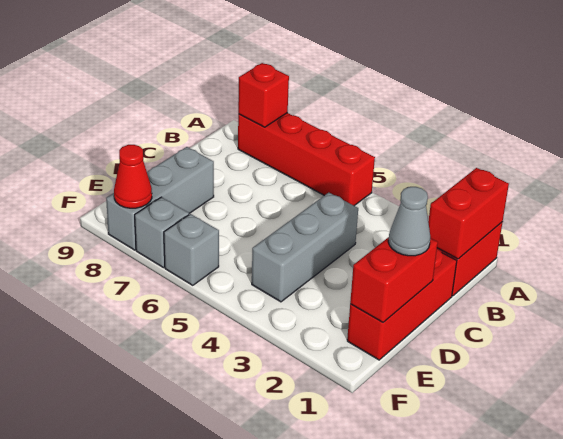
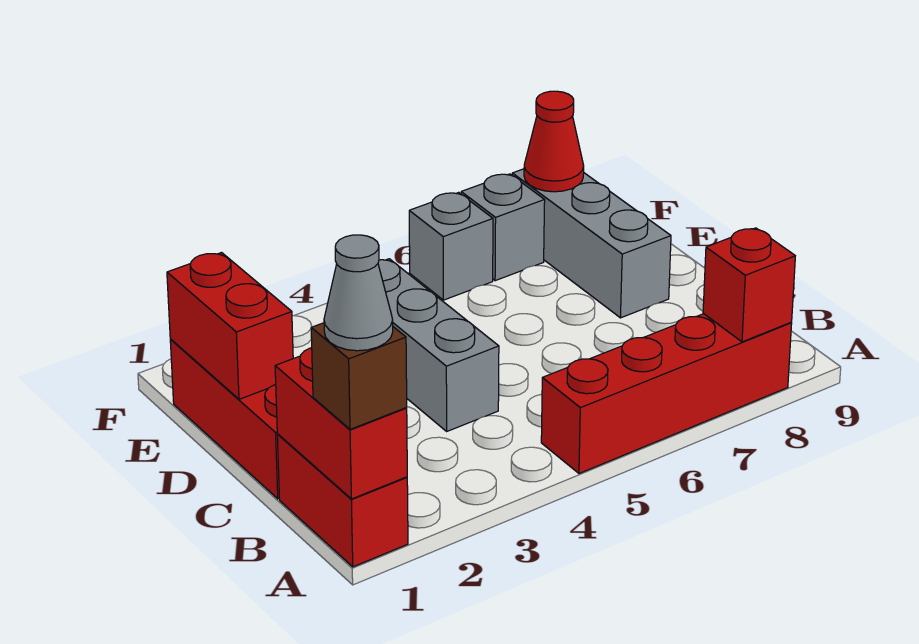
none -> brown brick A1 level 3
grey cone D1 level 3 -> grey cone A1 level 4

